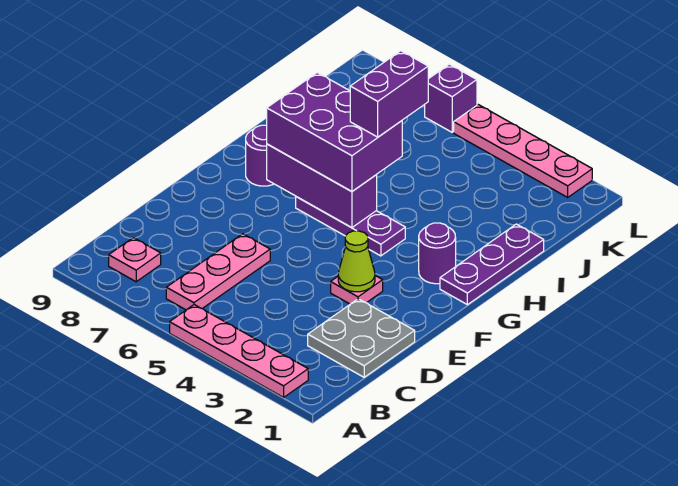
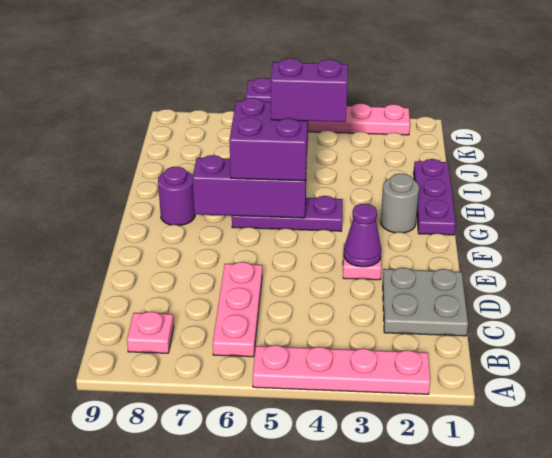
lime cone E3 level 2 -> purple cone E3 level 2
purple round brick G2 level 1 -> grey round brick G2 level 1
purple brick G5:H7 level 3 -> purple brick G5:H6 level 3
purple brick H5:I5 level 4 -> purple brick H4:H5 level 4

